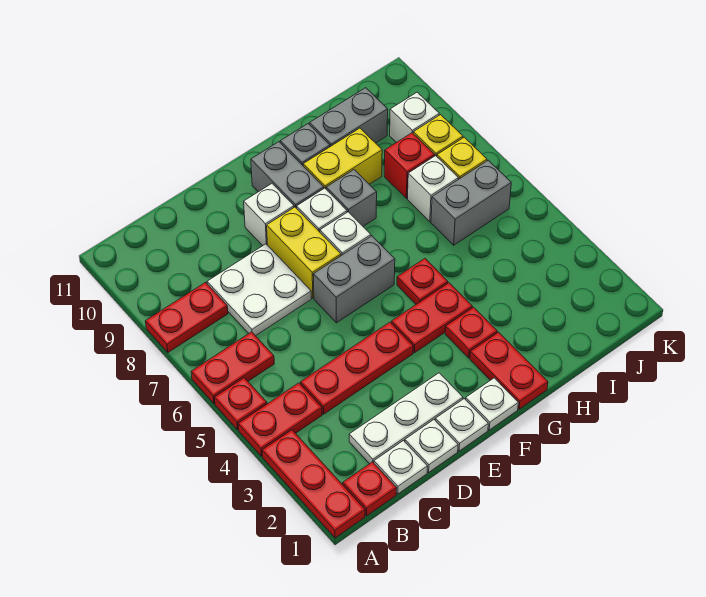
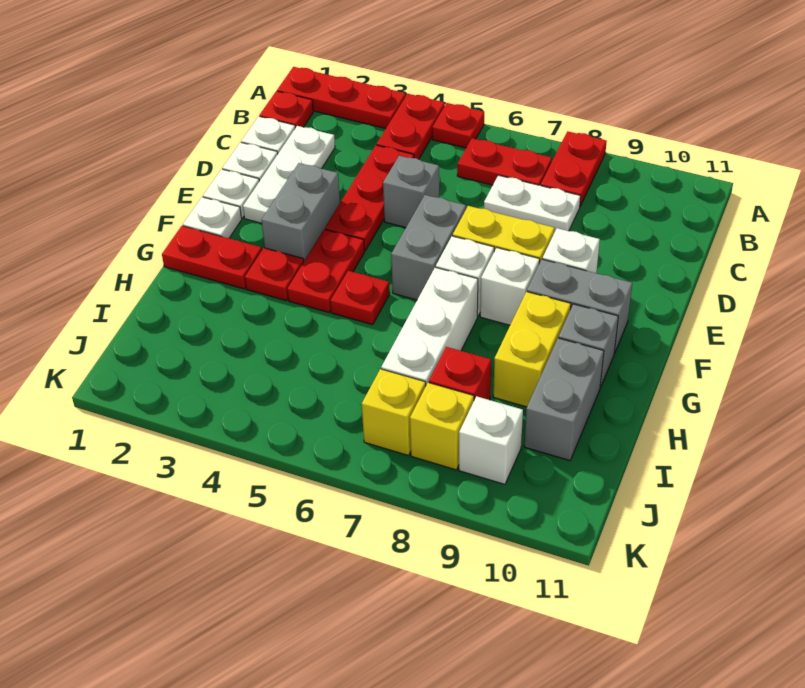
red plate A6:B6 level 1 -> red plate B6:B7 level 1
white plate C7:D8 level 1 -> white plate C7:C8 level 1
grey brick G8 level 1 -> grey brick D5 level 1
grey brick I6:J6 level 1 -> grey brick E3:F3 level 1
white brick I7 level 1 -> white brick G7:I7 level 1

